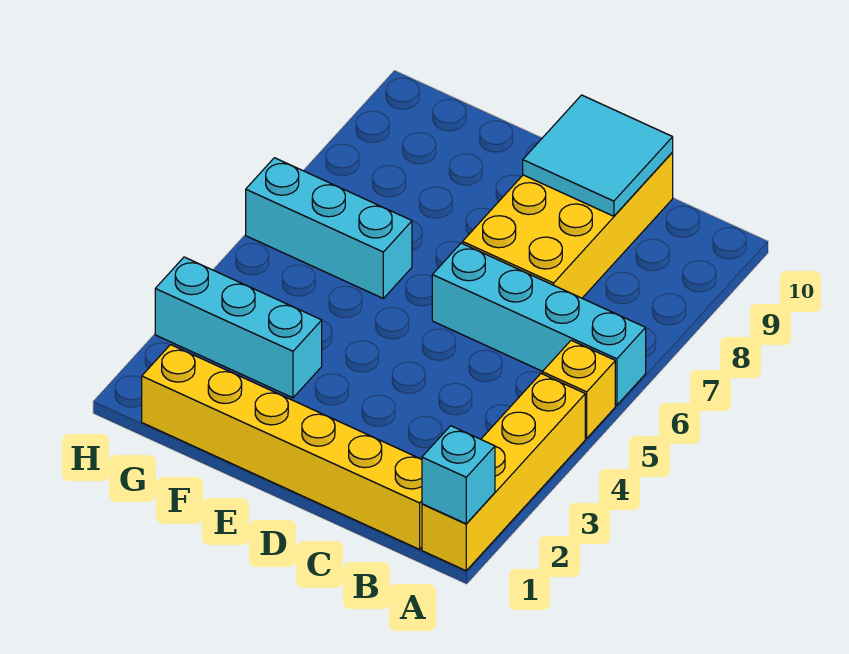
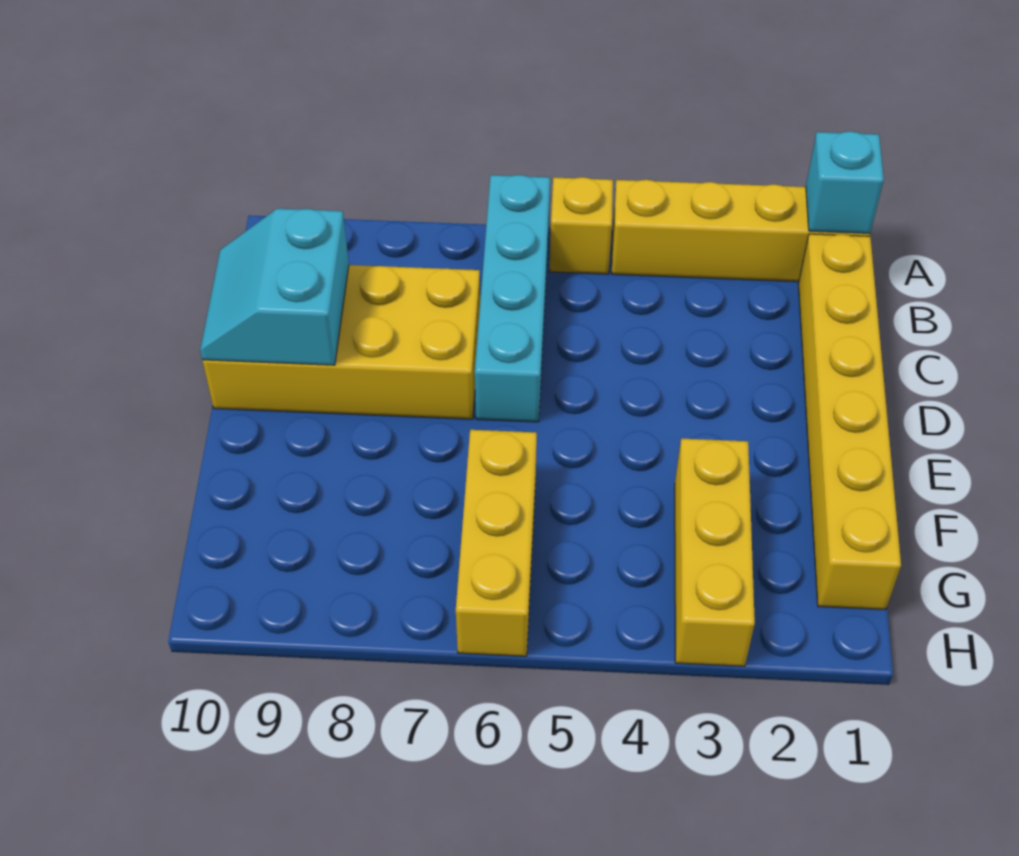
cyan tile C9:D10 level 2 -> cyan slope C9:D10 level 2 top 9
cyan brick F3:H3 level 1 -> yellow brick F3:H3 level 1
cyan brick F6:H6 level 1 -> yellow brick F6:H6 level 1

